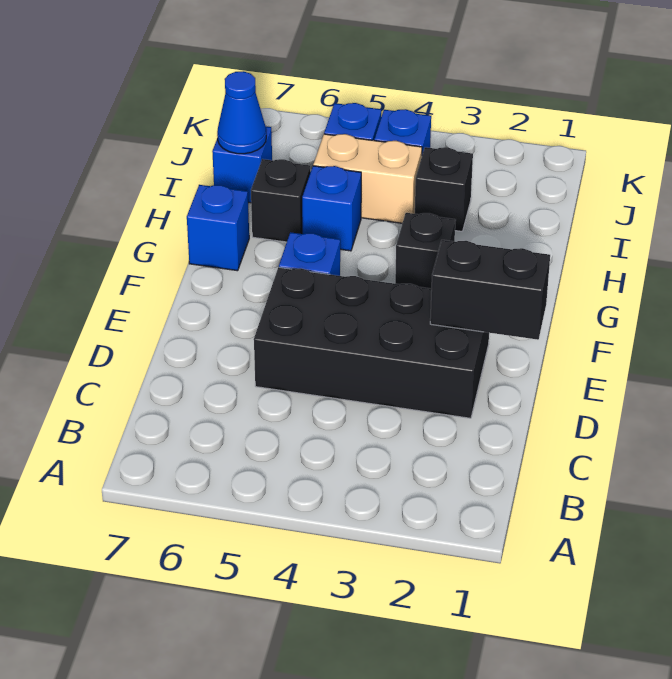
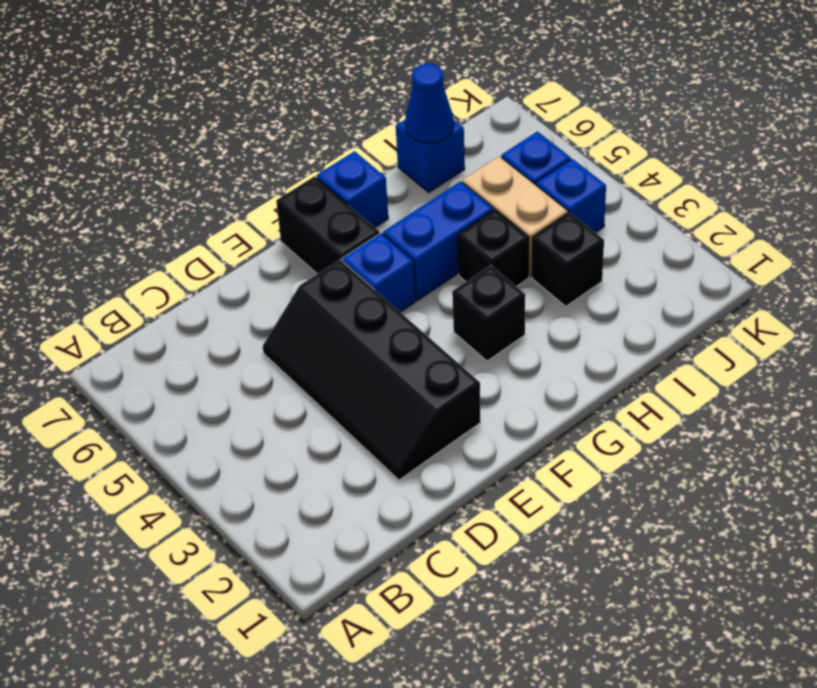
black brick D2:E5 level 1 -> black slope D2:E5 level 1 top E
black brick E1:E2 level 2 -> black brick F6:F7 level 1
blue brick H5 level 1 -> blue brick G5:H5 level 1
black brick H6 level 1 -> black brick H4 level 1

